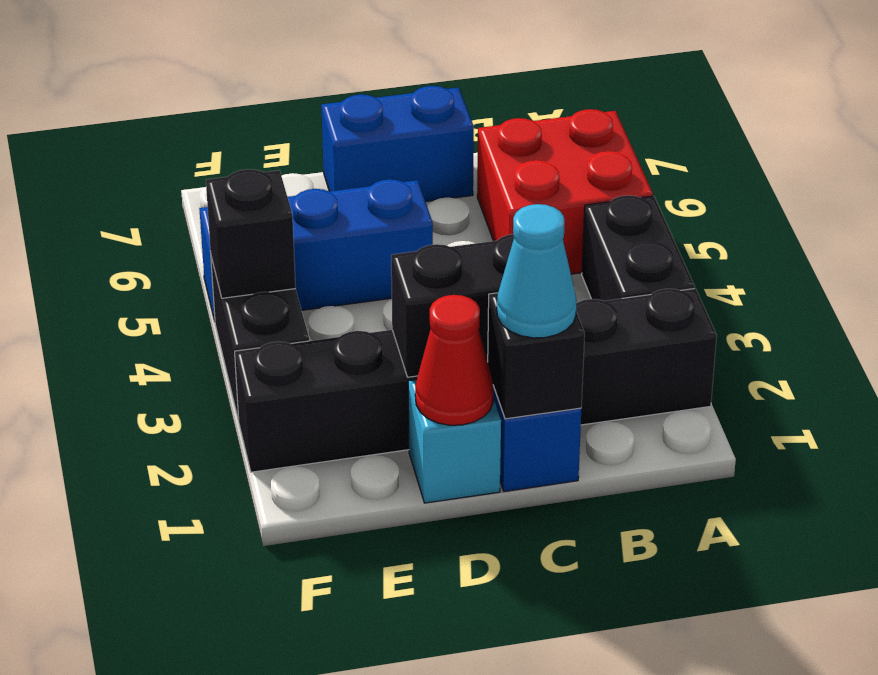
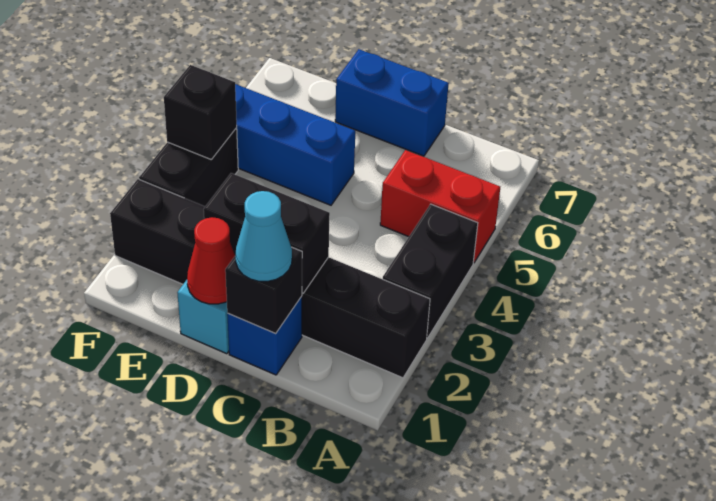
red brick A5:B6 level 1 -> red brick A5:B5 level 1

